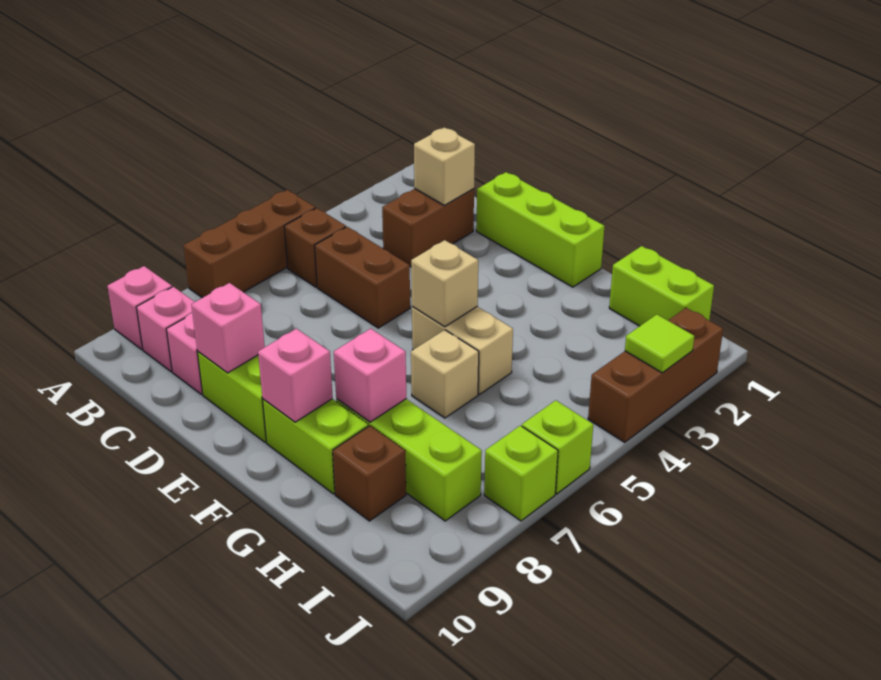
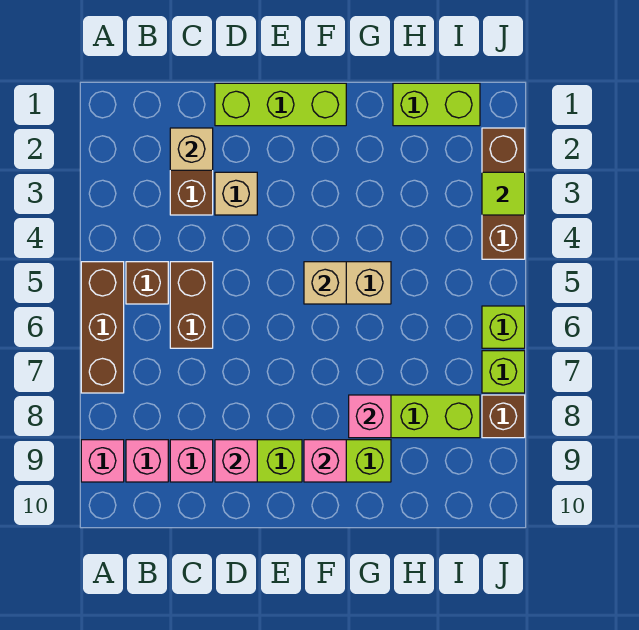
brown brick C5:D5 level 1 -> brown brick C5:C6 level 1
tan brick G6 level 1 -> tan brick D3 level 1
brown brick H9 level 1 -> brown brick J8 level 1

